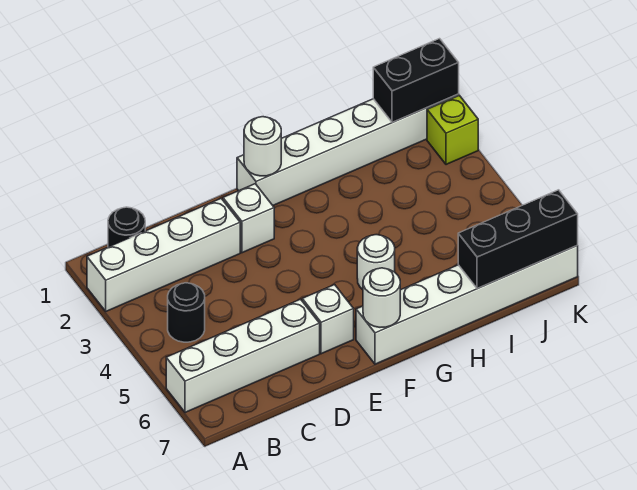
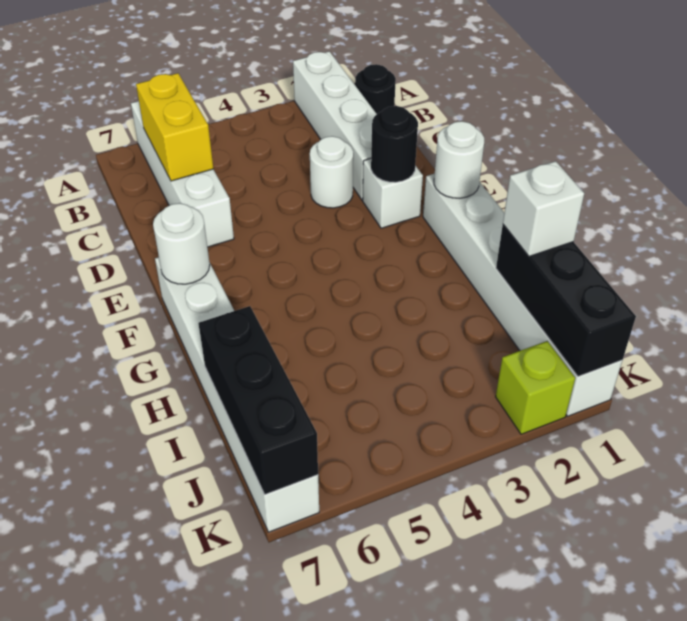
black round brick B4 level 1 -> black round brick E2 level 2
none -> yellow brick B6:C6 level 2
white brick E6 level 1 -> white brick I1 level 3
white round brick G5 level 1 -> white round brick D3 level 1
black brick J1:K1 level 2 -> black brick I1:K1 level 2

